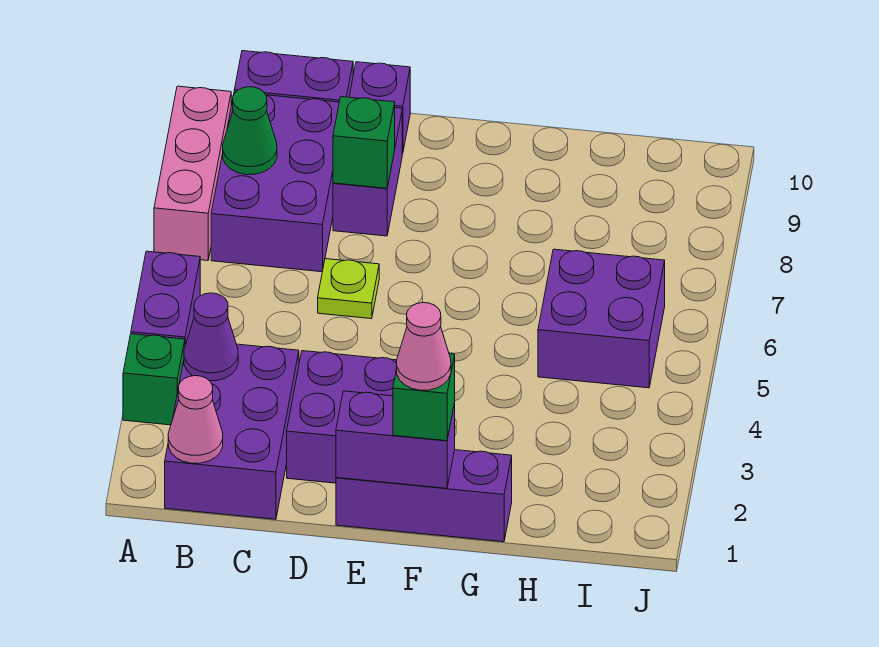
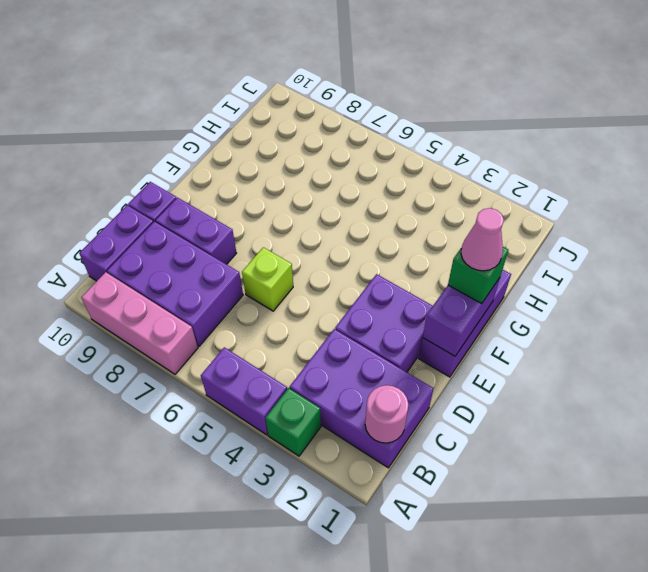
pink cone B1 level 2 -> pink round brick B1 level 2
purple cone B3 level 2 -> none
green cone B8 level 2 -> none
lime plate D6 level 1 -> lime brick D6 level 1
green brick D8 level 2 -> none
purple brick H5:I6 level 1 -> none

